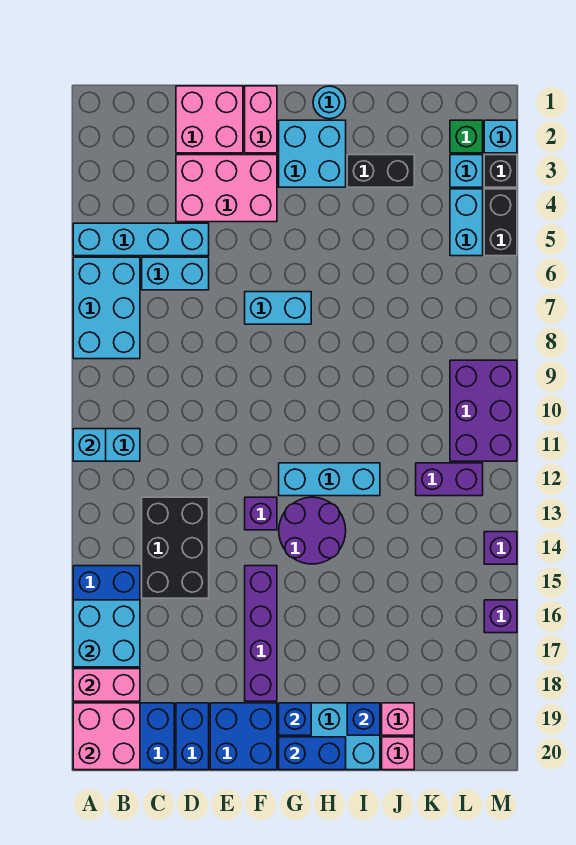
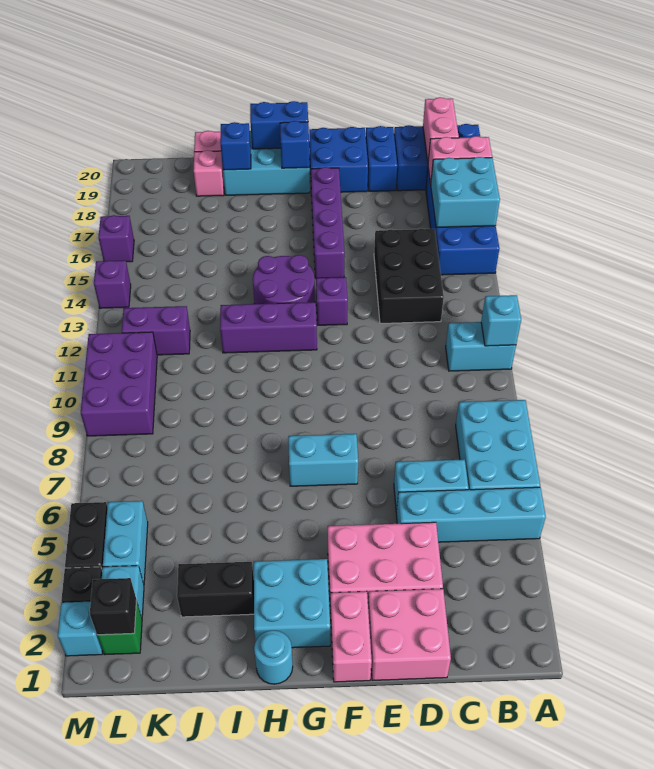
pink brick A19:B20 level 2 -> pink brick B19:B20 level 2
cyan brick G12:I12 level 1 -> purple brick G12:I12 level 1
none -> black brick L2 level 2

